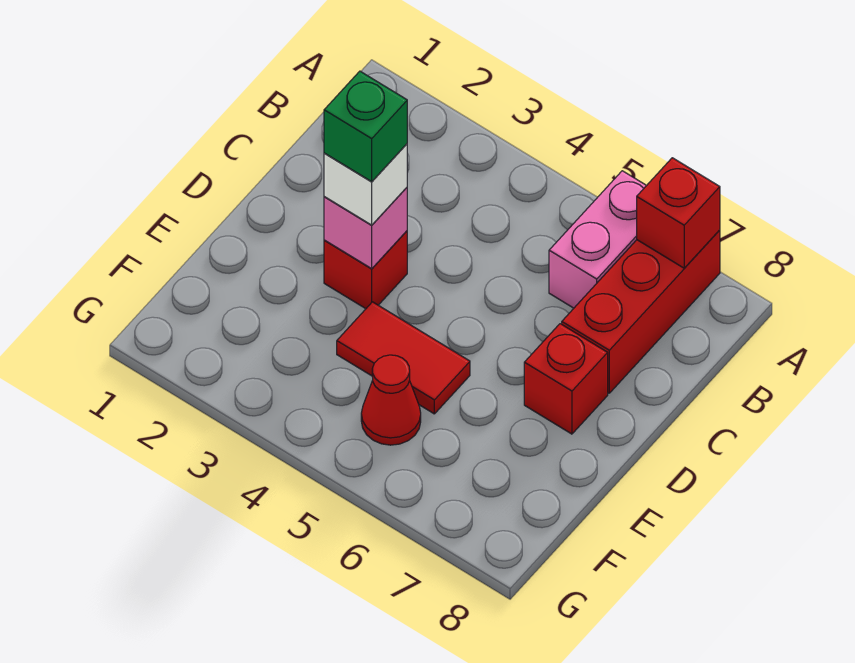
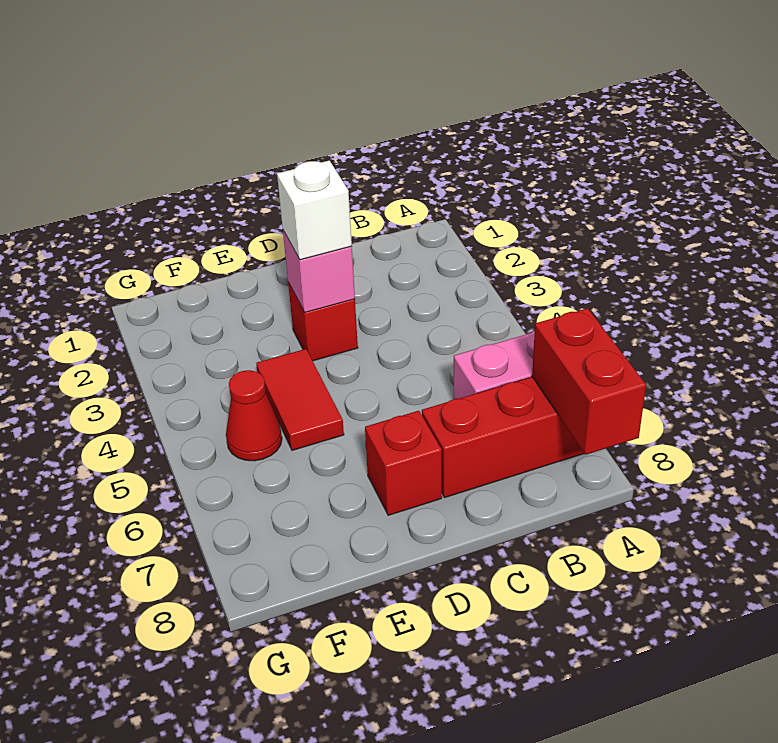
red brick A7 level 2 -> red brick A7:A8 level 2
green brick D3 level 4 -> none

